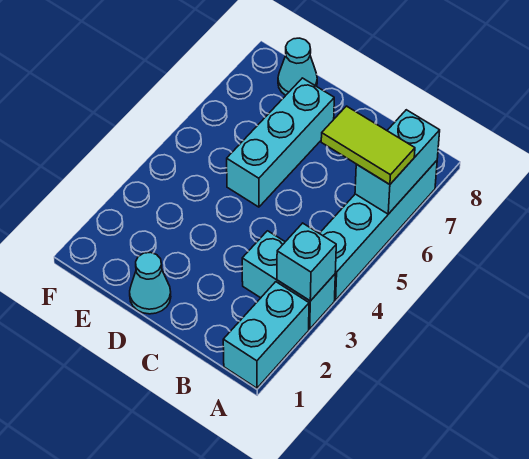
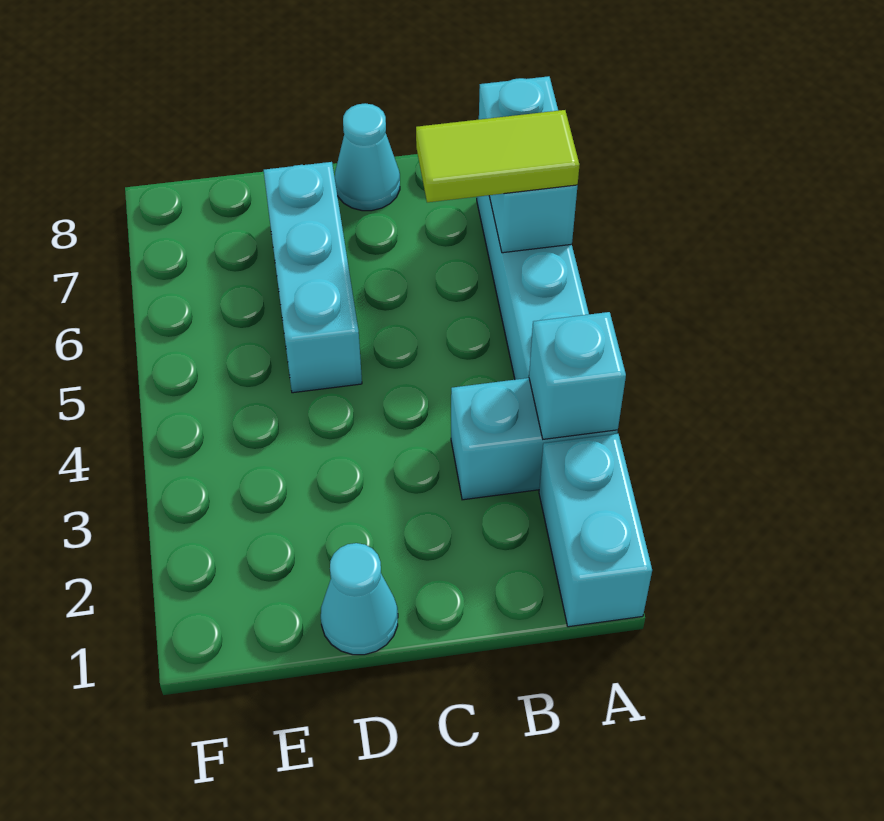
cyan cone E8 level 1 -> cyan cone C8 level 1

